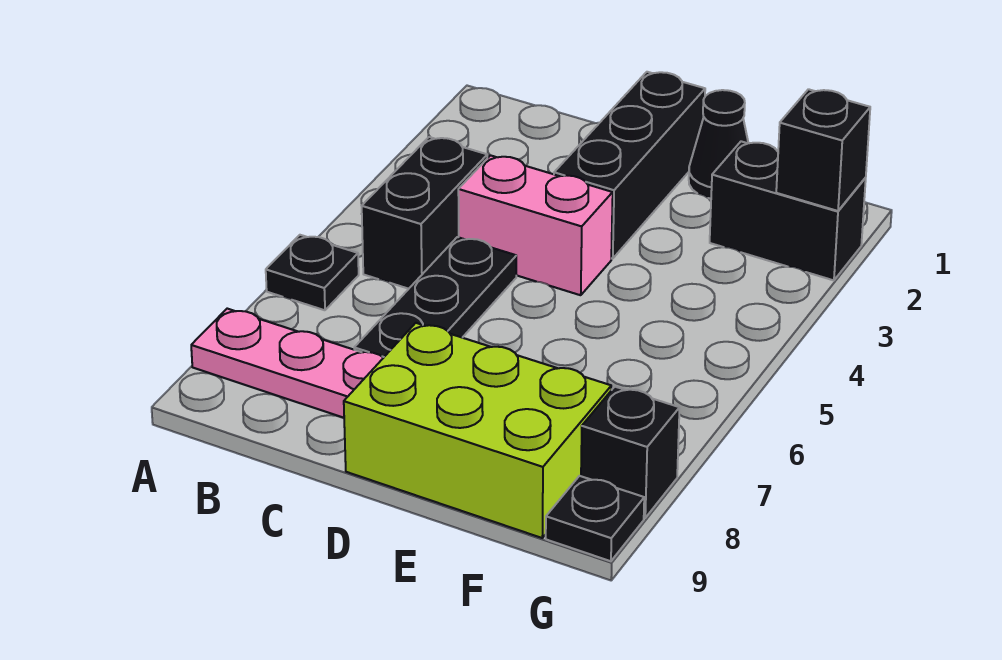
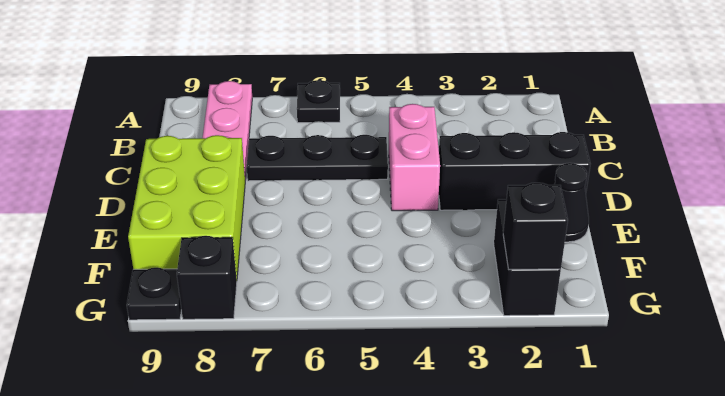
black brick B4:B5 level 1 -> none

